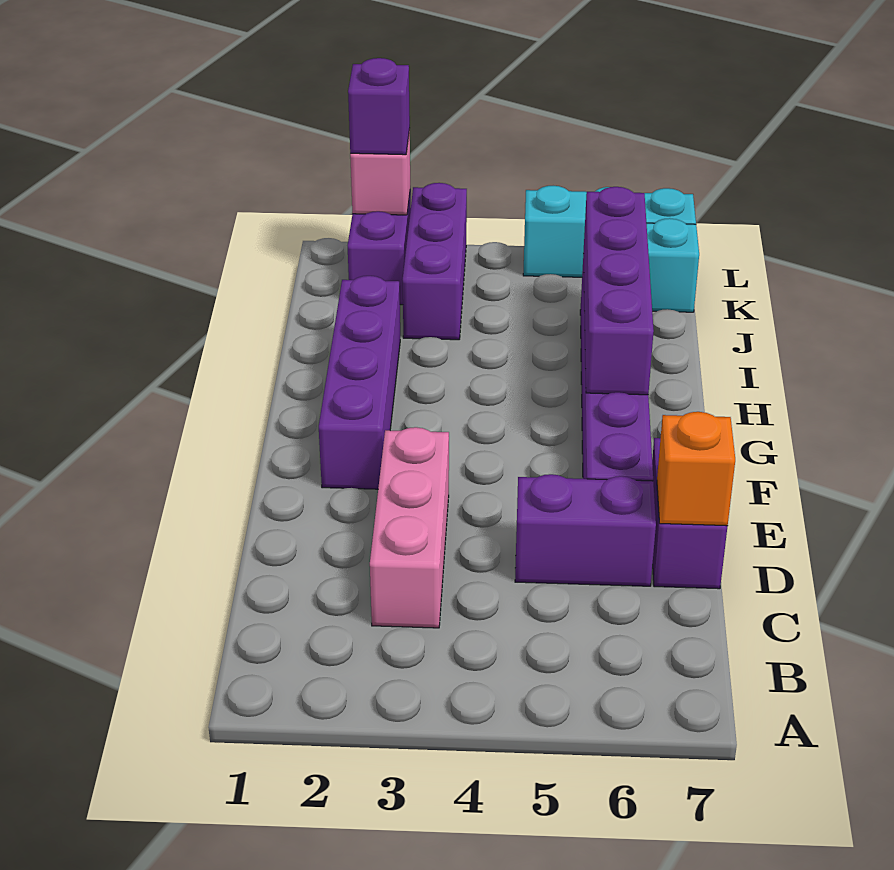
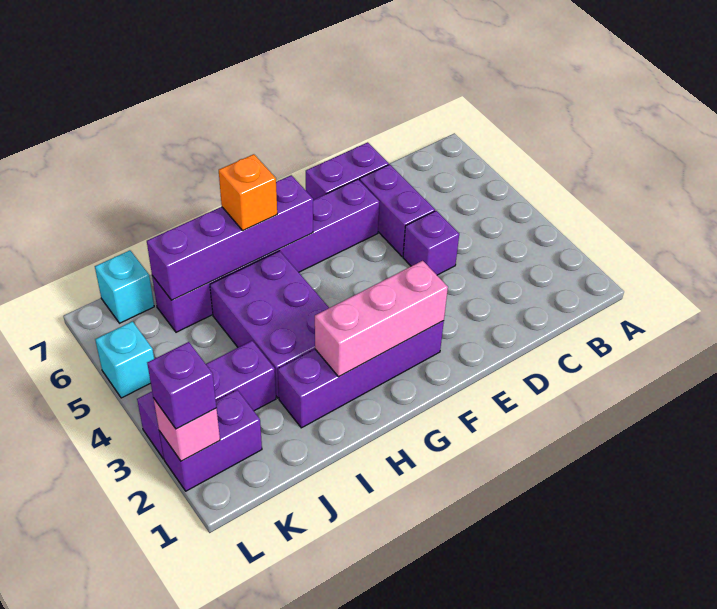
pink brick C3:E3 level 1 -> pink brick F2:H2 level 2
none -> purple brick D4 level 1
orange brick D7 level 2 -> orange brick H6 level 3
none -> purple brick H3:I5 level 1
cyan brick L5:L7 level 1 -> cyan brick L5 level 1

